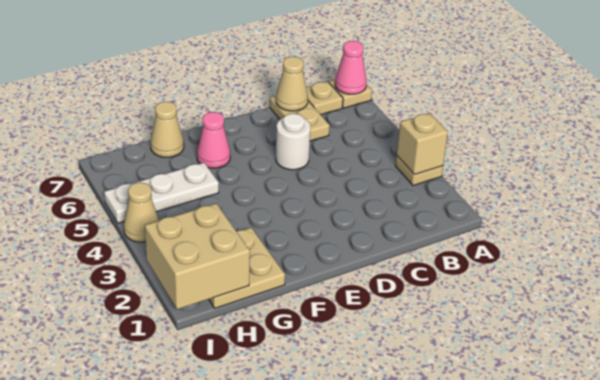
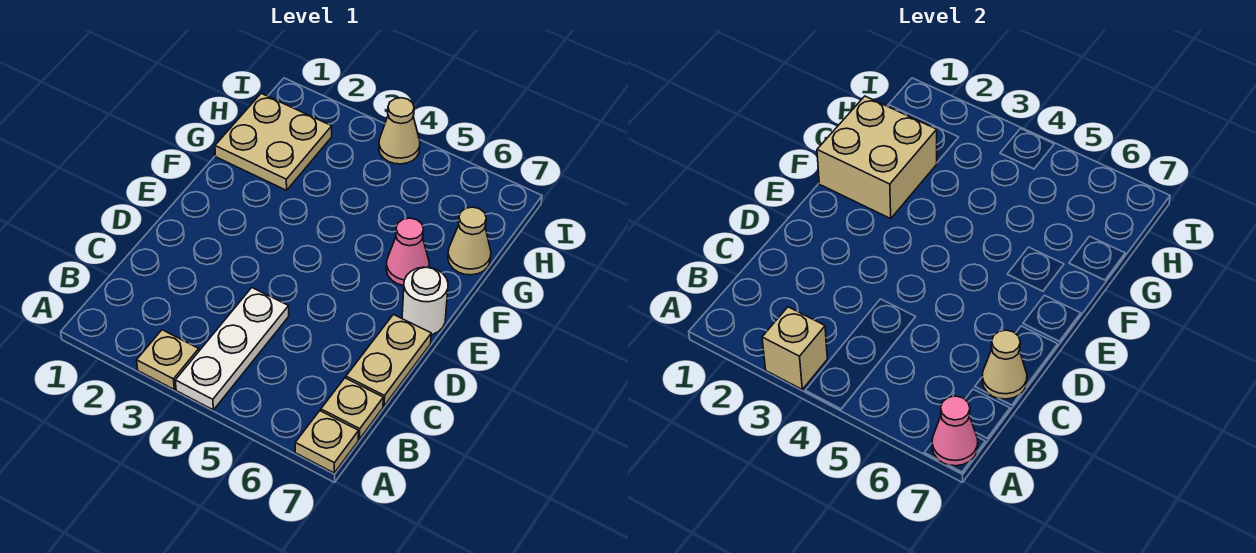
tan plate C6:C7 level 1 -> tan plate C7:D7 level 1
white round brick D5 level 1 -> white round brick E7 level 1
white plate G5:I5 level 1 -> white plate A4:C4 level 1
tan brick H1:I2 level 2 -> tan brick F1:G2 level 2

